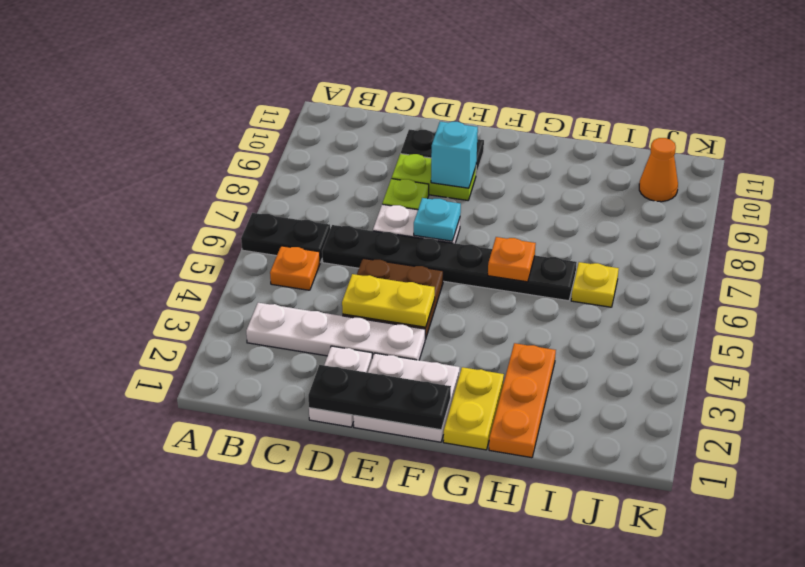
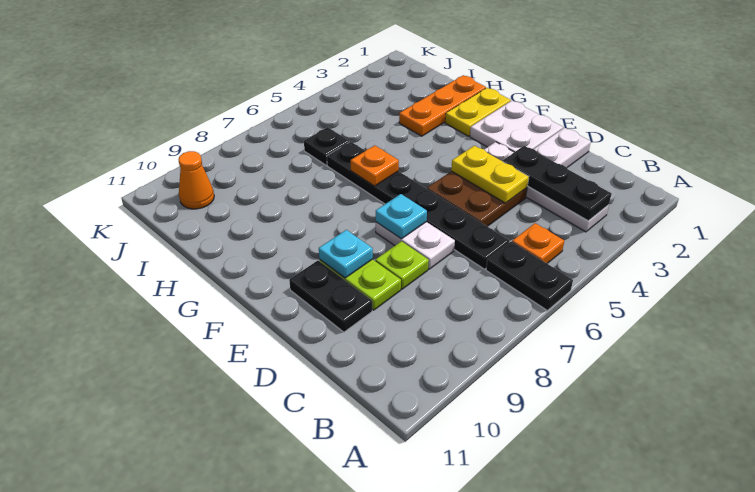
black plate D1:F1 level 2 -> black plate B3:D3 level 2
cyan brick E9 level 2 -> cyan plate E9 level 2
yellow plate I6 level 1 -> black plate I6 level 1

